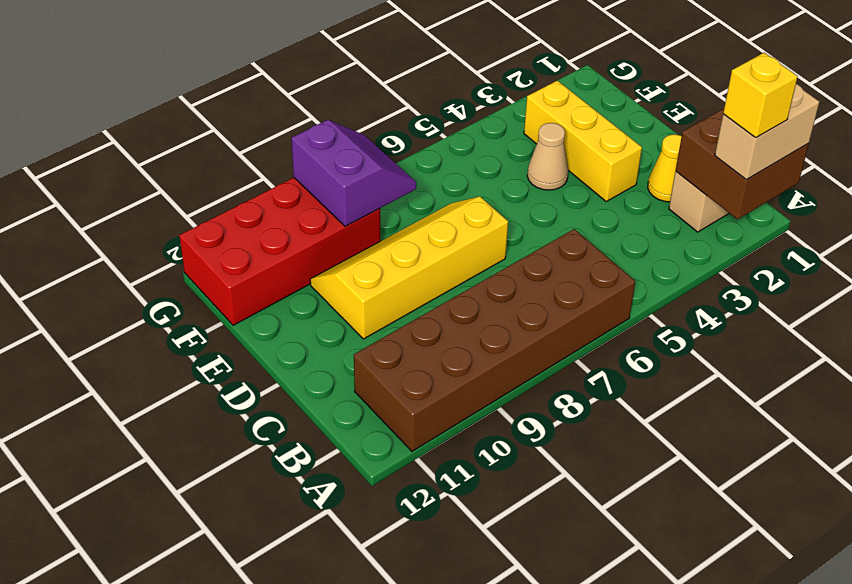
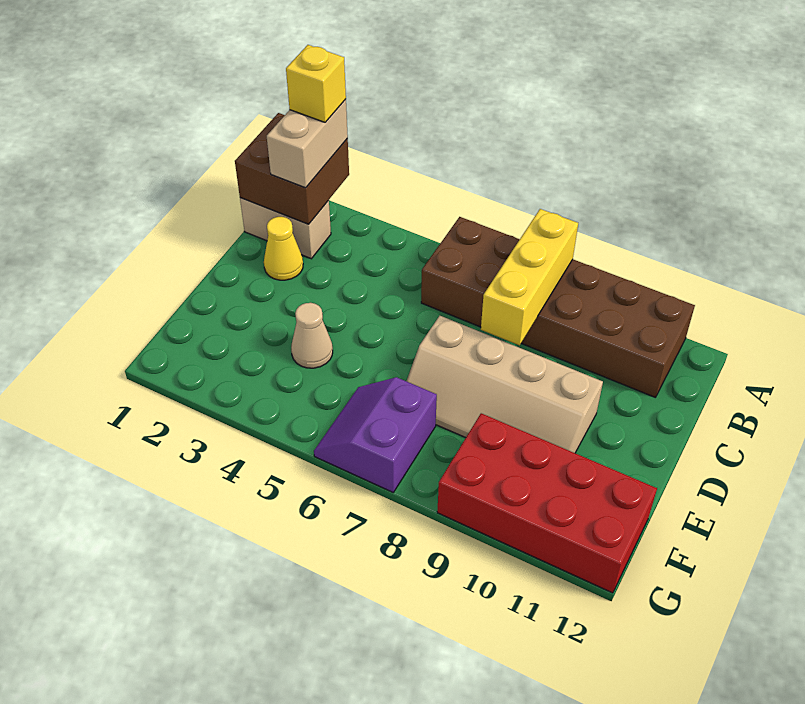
tan brick A1:A2 level 3 -> tan brick A2:B2 level 3
yellow brick D3:F3 level 1 -> yellow brick A8:C8 level 2
yellow slope D7:E10 level 1 top D -> tan slope D7:E10 level 1 top D
purple slope F8:G9 level 2 top 9 -> purple slope F6:G7 level 1 top 7

